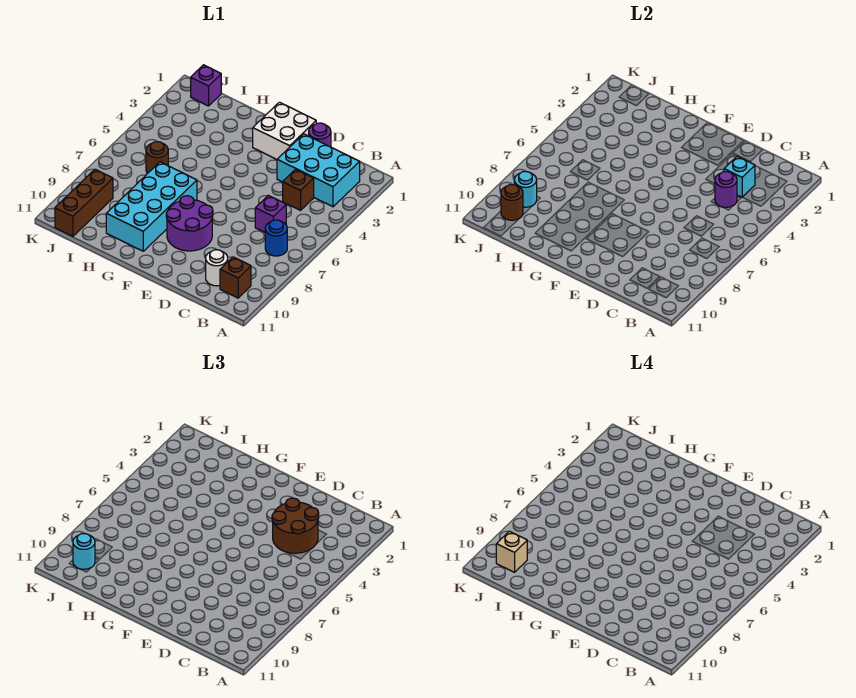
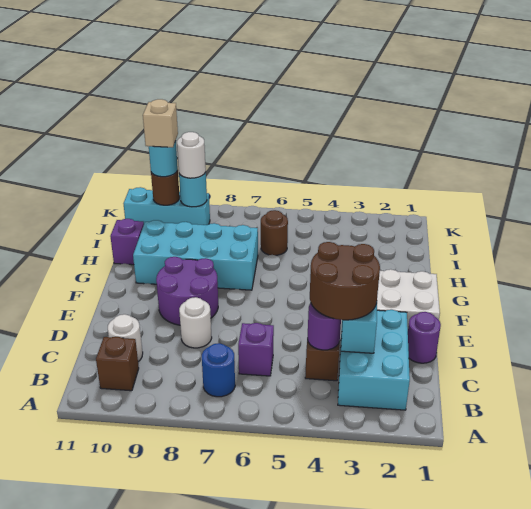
none -> white round brick D8 level 1
purple brick J1 level 1 -> purple brick H11 level 1
brown brick J9:J11 level 1 -> cyan brick J9:J11 level 1
none -> white round brick J9 level 3

